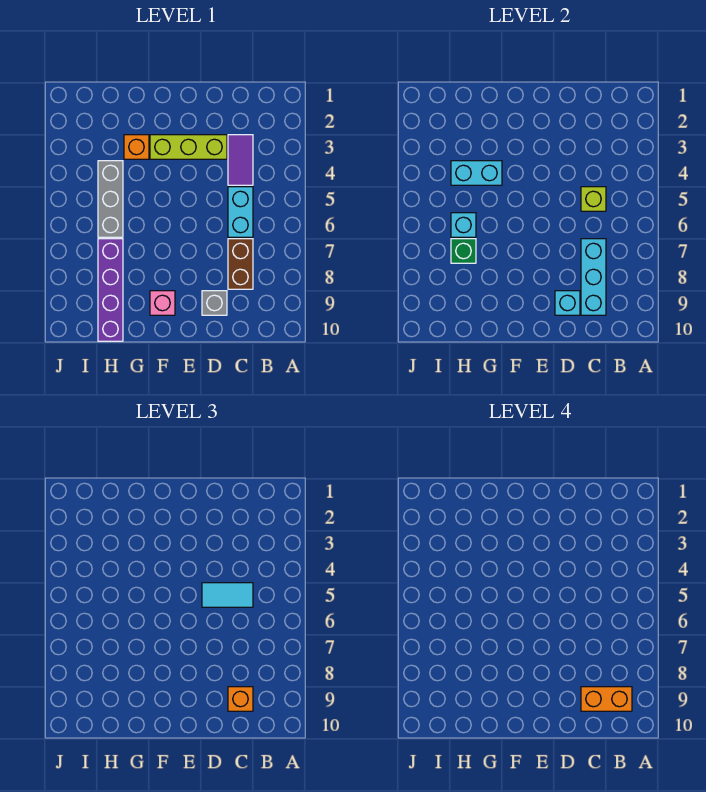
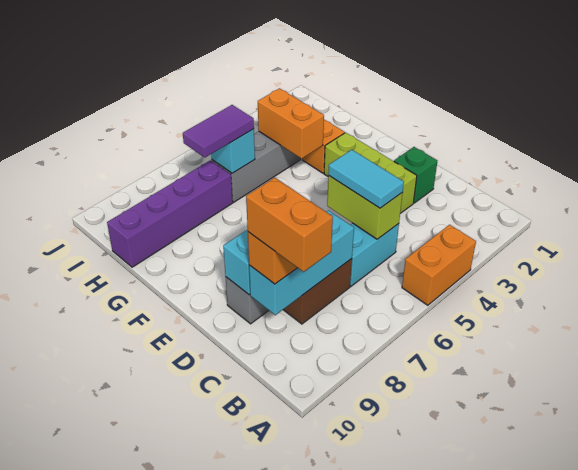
none -> orange brick A4:A5 level 1
purple tile C3:C4 level 1 -> purple tile H6:H7 level 3
lime brick C5 level 2 -> lime brick C5:D5 level 2
pink brick F9 level 1 -> none
cyan brick G4:H4 level 2 -> orange brick G4:H4 level 2
green brick H7 level 2 -> green brick D2 level 1

